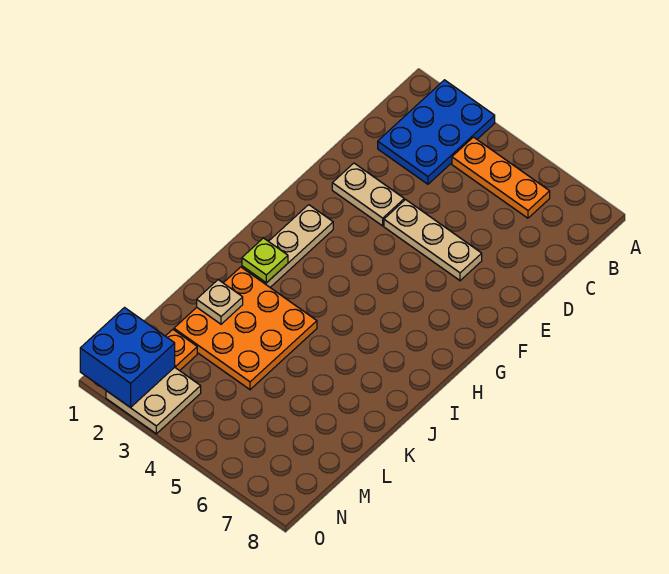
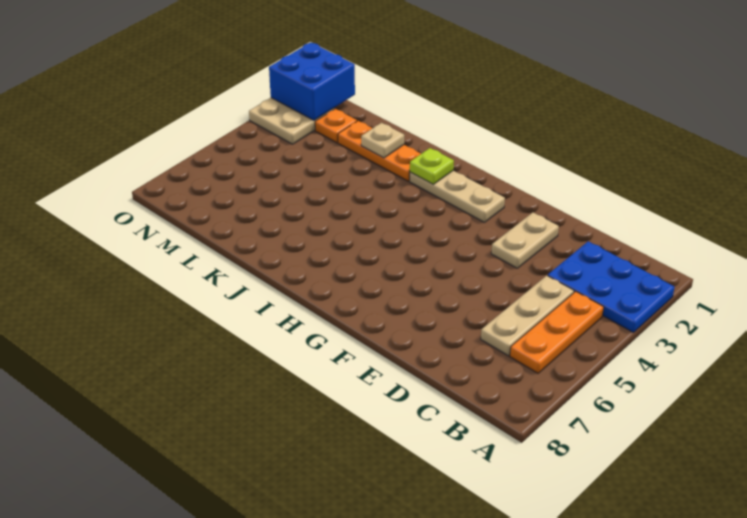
tan plate E4:E6 level 1 -> tan plate C4:C6 level 1
orange plate J2:L4 level 1 -> orange plate J2:L2 level 1

